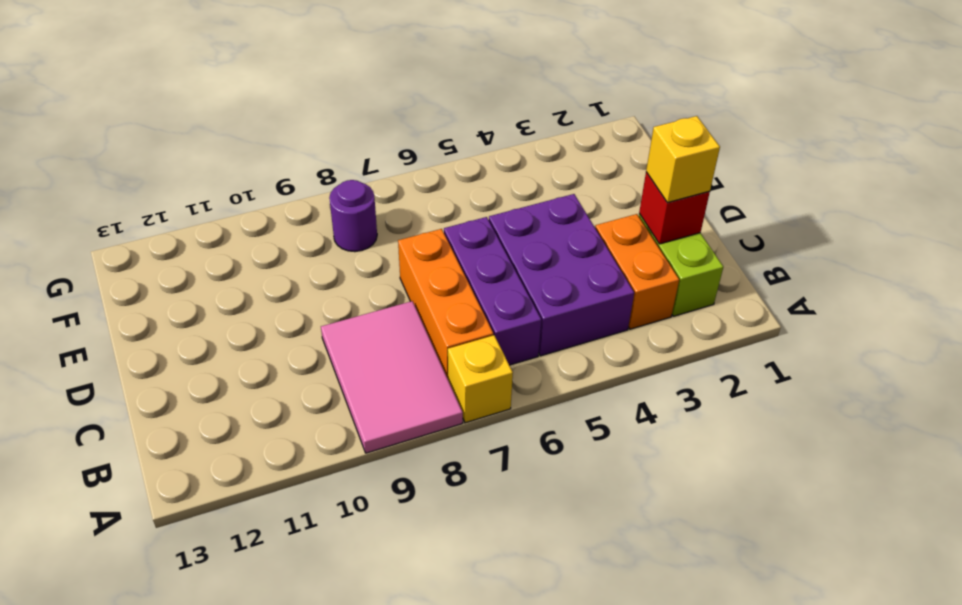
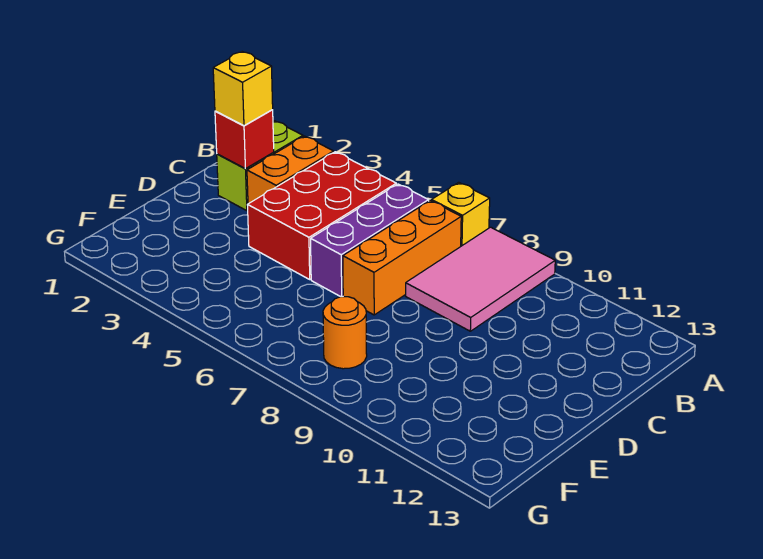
purple brick B4:D5 level 1 -> red brick B4:D5 level 1
purple round brick F8 level 1 -> orange round brick F8 level 1

